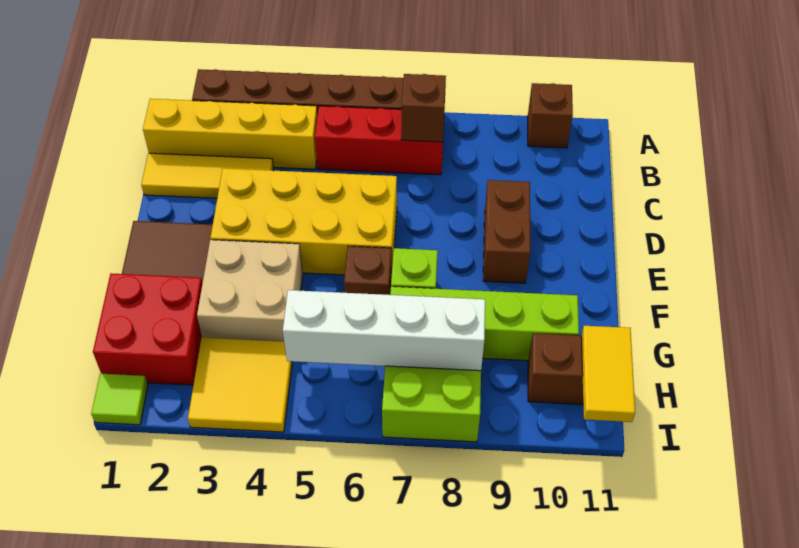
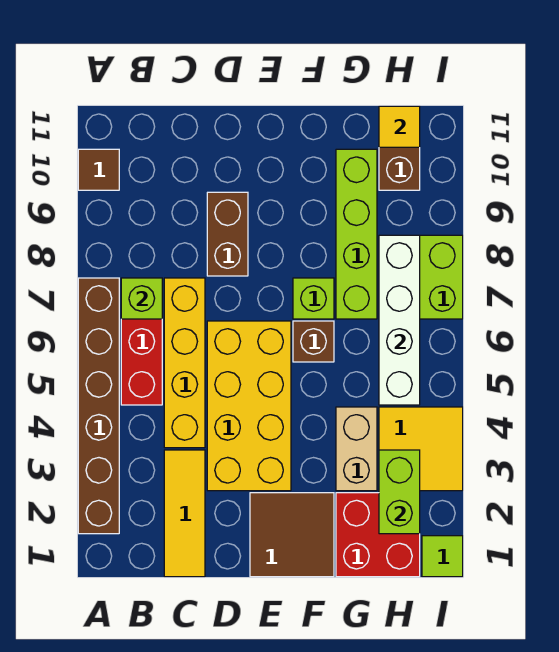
brown brick A10 level 1 -> brown tile A10 level 1
yellow brick B1:B4 level 1 -> yellow brick C4:C7 level 1
brown brick B7 level 2 -> lime brick B7 level 2
brown brick D9:E9 level 1 -> brown brick D8:D9 level 1
tan brick F3:G4 level 1 -> tan brick G3:G4 level 1
none -> lime brick H2:H3 level 2
yellow tile H11:I11 level 2 -> yellow tile H11 level 2

